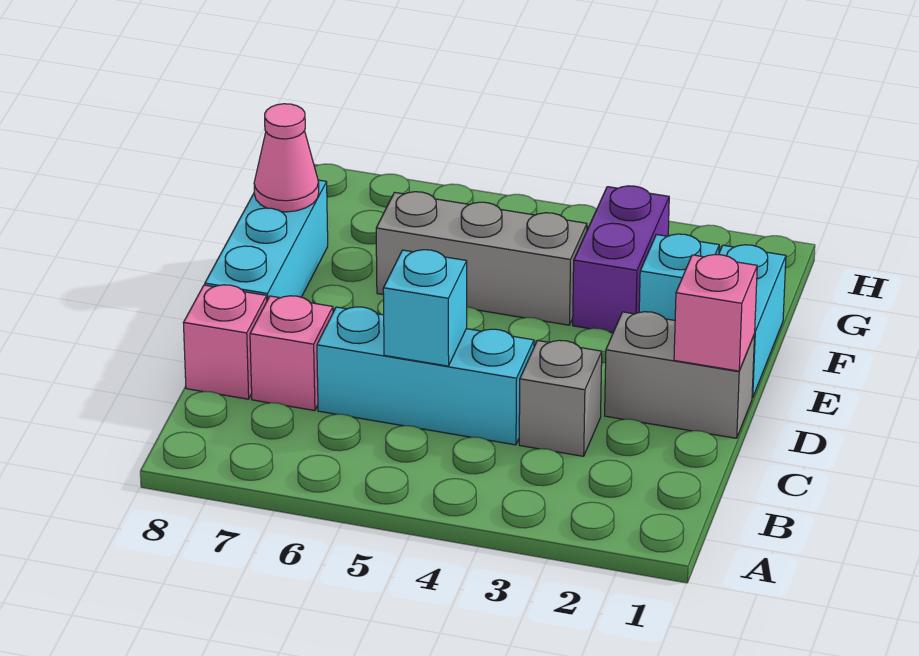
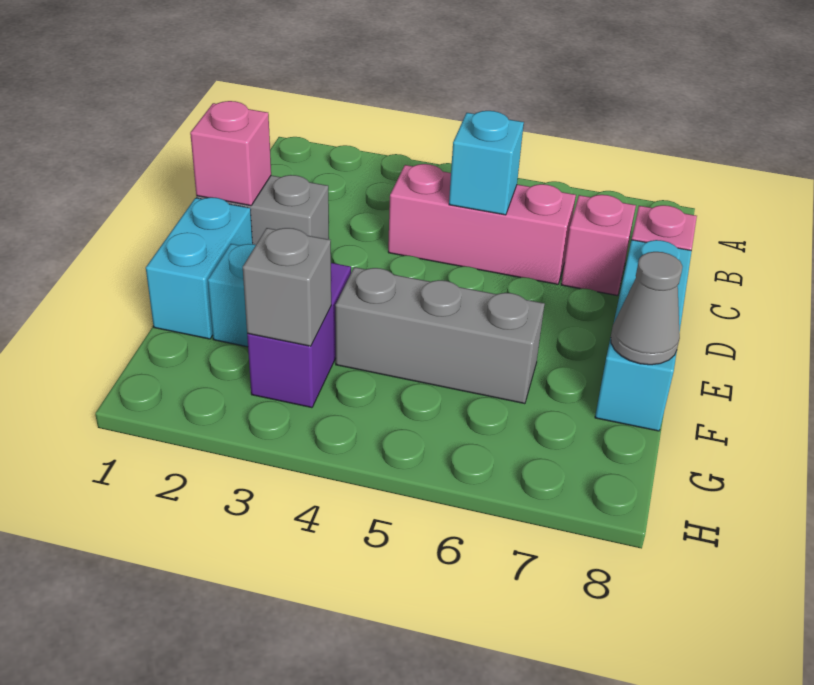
grey brick C3 level 1 -> grey brick G3 level 2
cyan brick C4:C6 level 1 -> pink brick C4:C6 level 1
pink cone F8 level 2 -> grey cone F8 level 2

